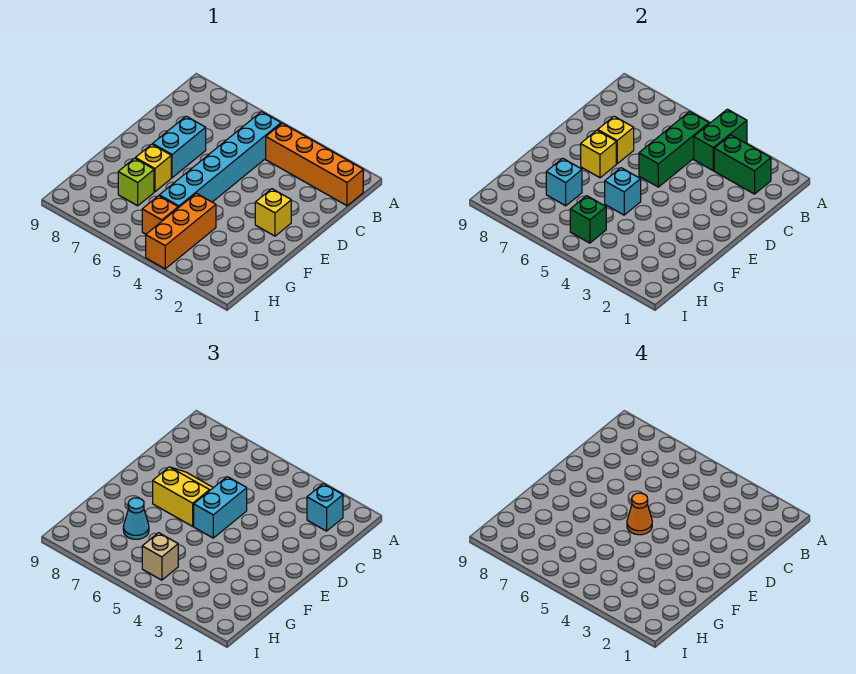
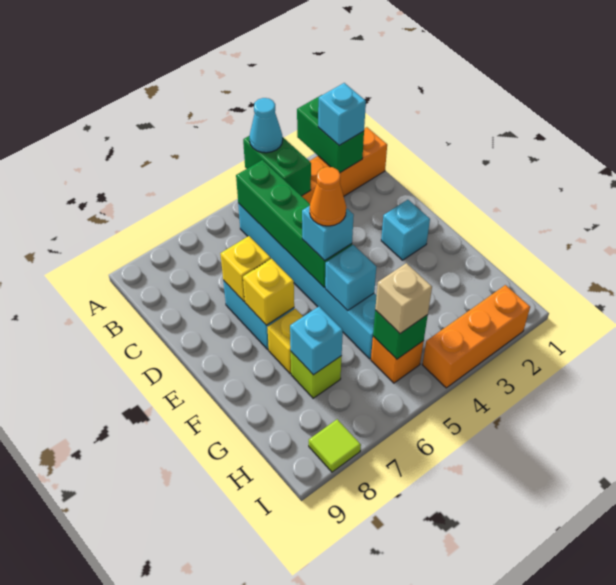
green brick B2:B3 level 2 -> green brick A2:B2 level 2
green brick B5:D5 level 2 -> green brick B5:E5 level 2
cyan brick D5:E5 level 3 -> cyan brick E5 level 3
yellow slope D6:E7 level 3 top E -> none
yellow brick E2 level 1 -> cyan brick E2 level 1
orange brick G4:I4 level 1 -> orange brick I2:I4 level 1
cyan cone G7 level 3 -> cyan cone A4 level 3
none -> lime tile I8 level 1

